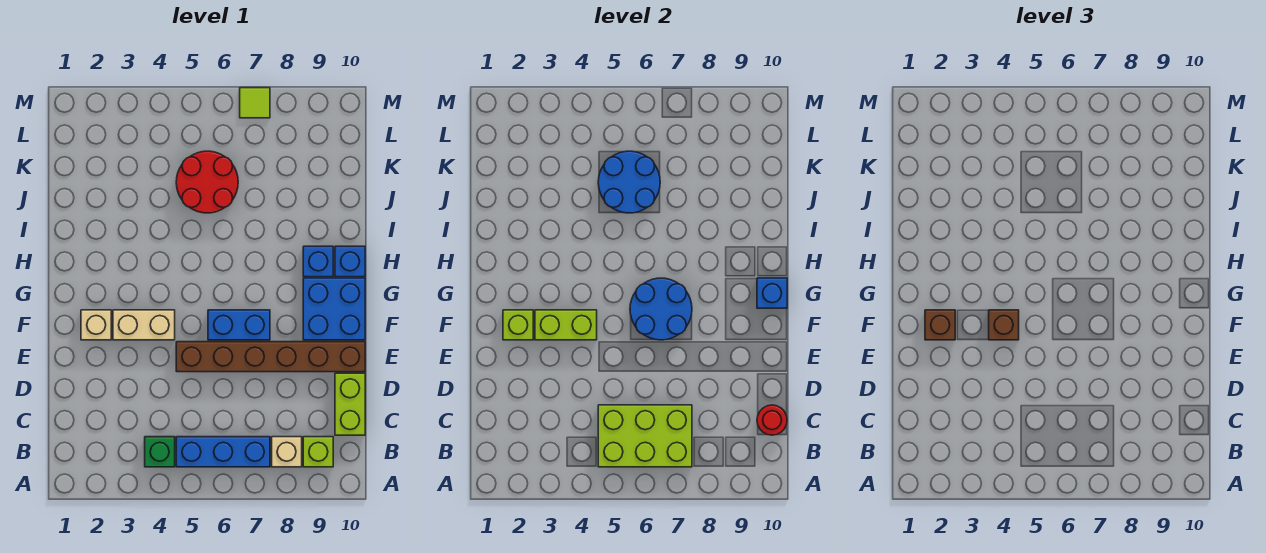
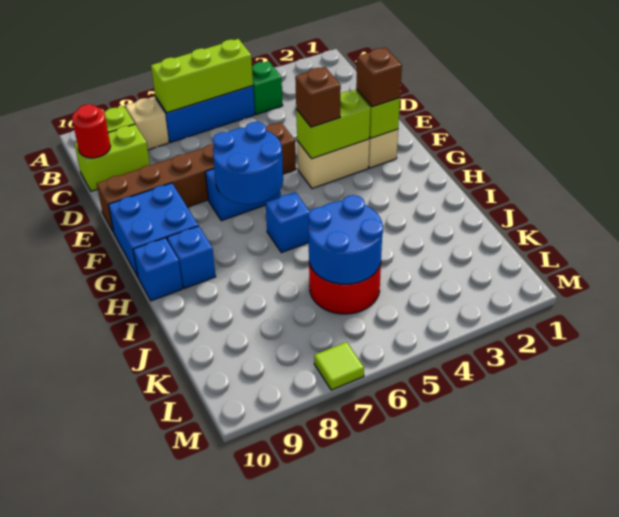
lime brick B5:C7 level 2 -> lime brick B5:B7 level 2
lime brick C10:D10 level 1 -> lime brick C9:C10 level 1
blue brick G10 level 2 -> blue brick H6 level 1

